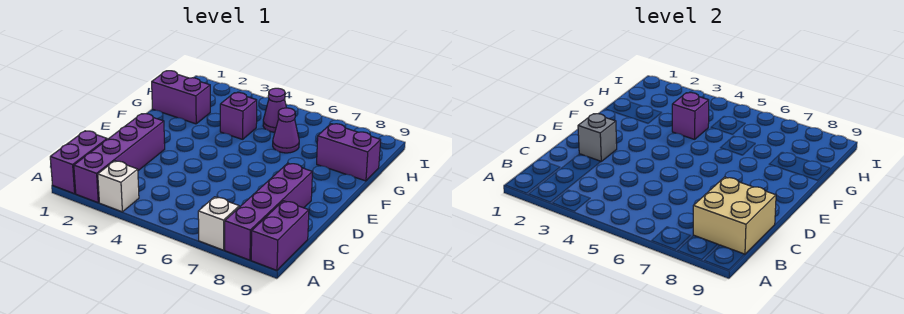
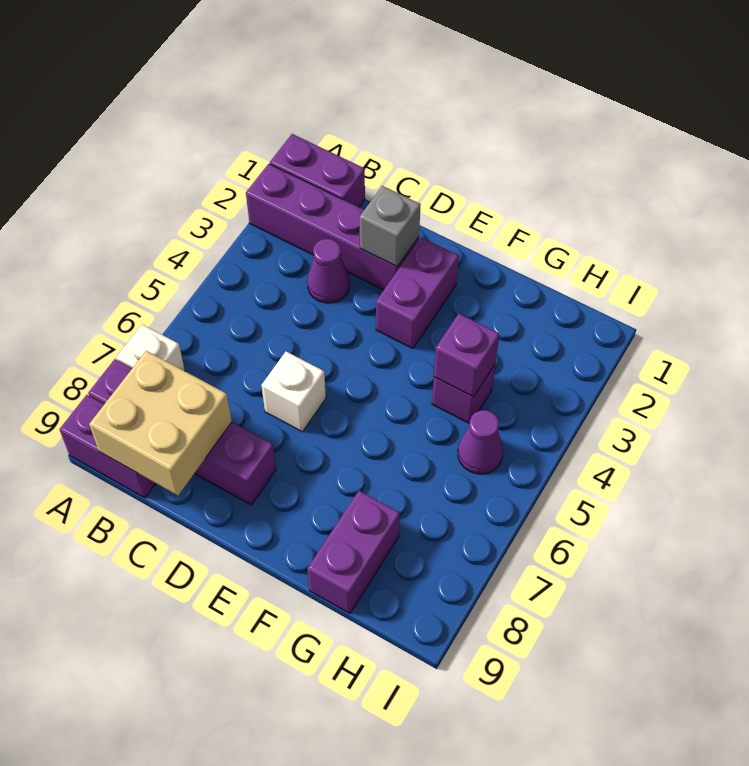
white brick A3 level 1 -> white brick D6 level 1
purple brick G1:G2 level 1 -> purple brick E2:E3 level 1
purple cone G6 level 1 -> purple cone C3 level 1

